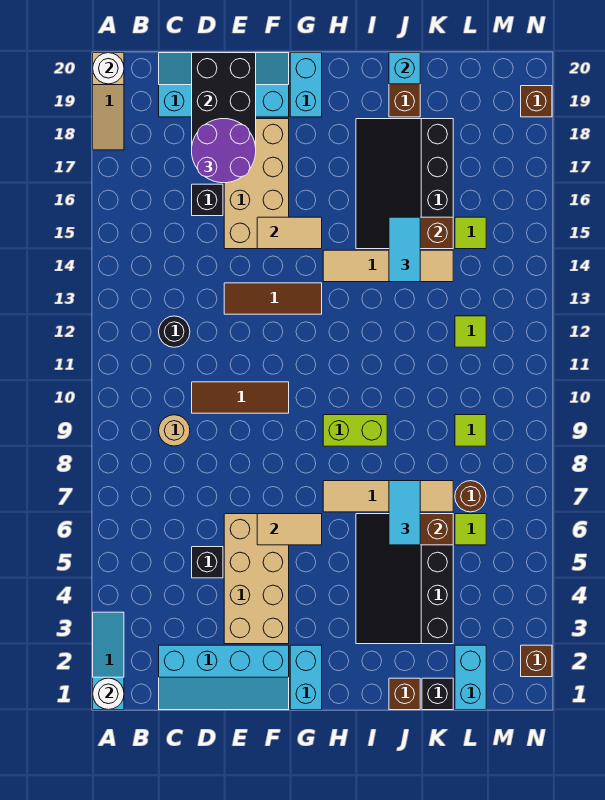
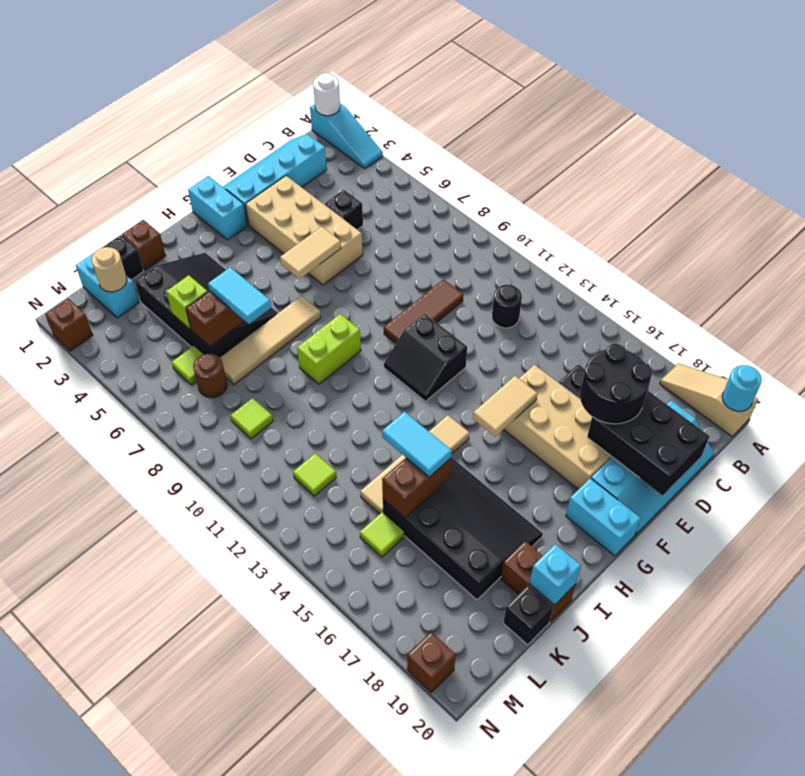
white round brick A20 level 2 -> cyan round brick A20 level 2
tan round brick C9 level 1 -> tan round brick L2 level 2
purple round brick D17:E18 level 3 -> black round brick D17:E18 level 3
brown tile E13:G13 level 1 -> none
none -> black slope F11:G12 level 1 top F
none -> lime brick K5 level 2
none -> black brick K20 level 1

